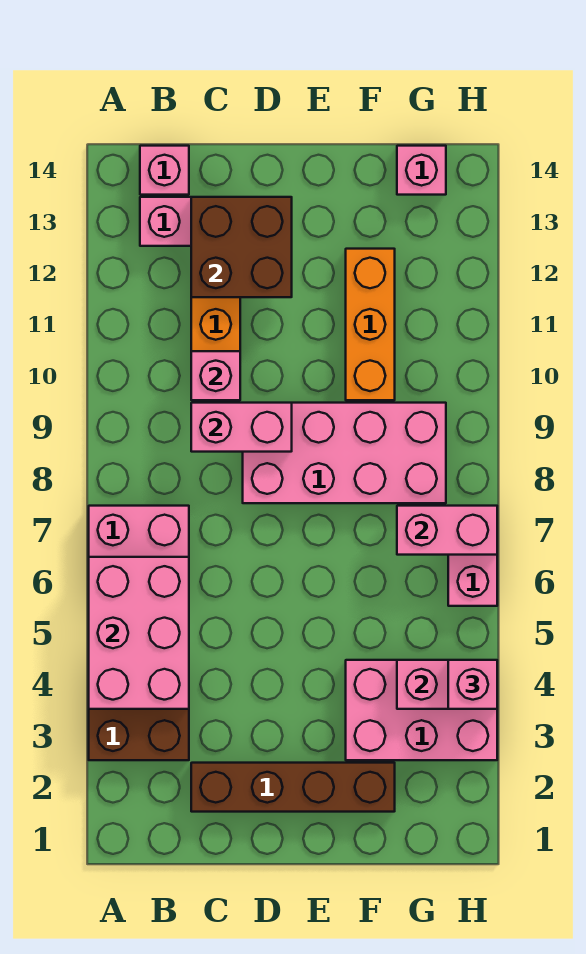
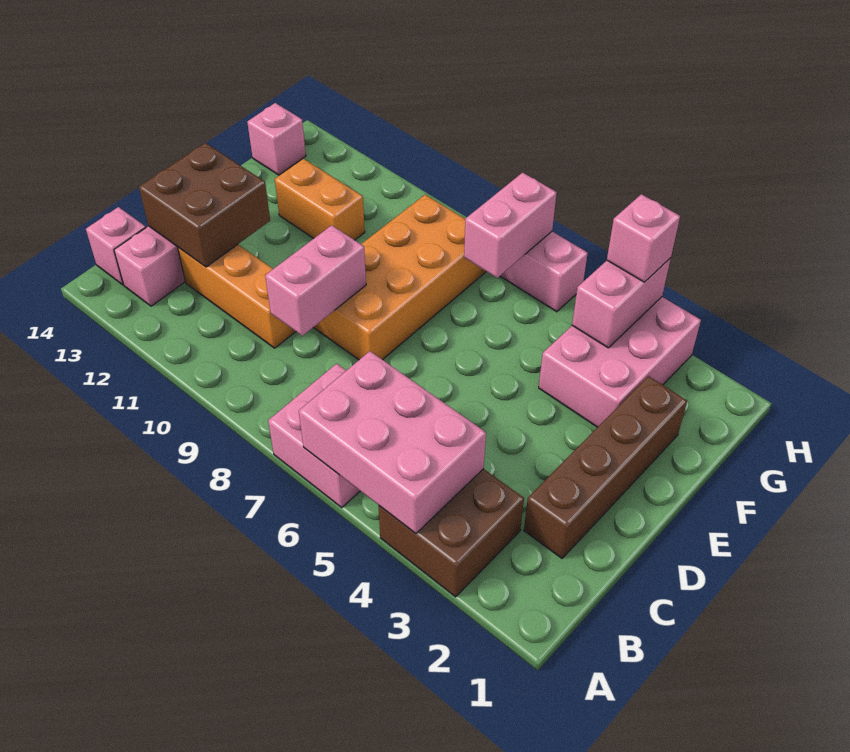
pink brick C10 level 2 -> none
pink brick D8:G9 level 1 -> orange brick D8:G9 level 1
orange brick F10:F12 level 1 -> orange brick F11:F12 level 1

